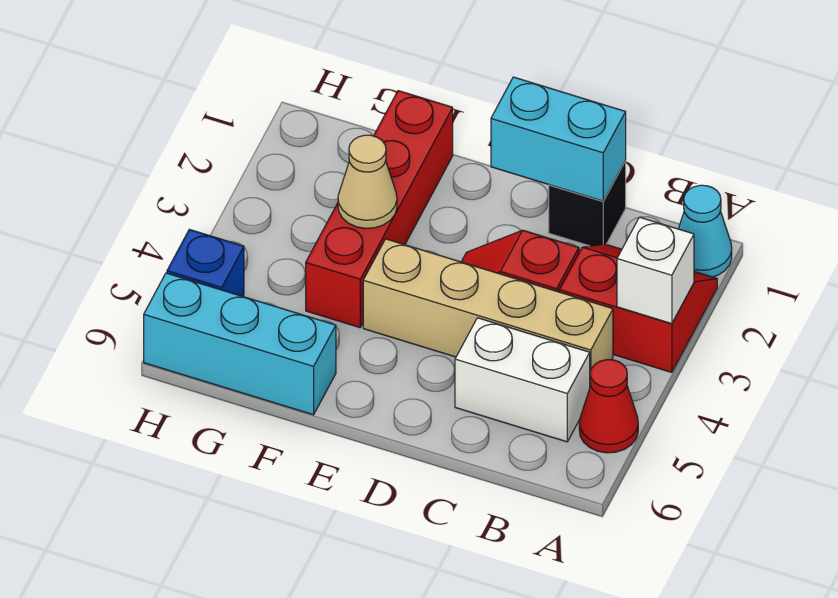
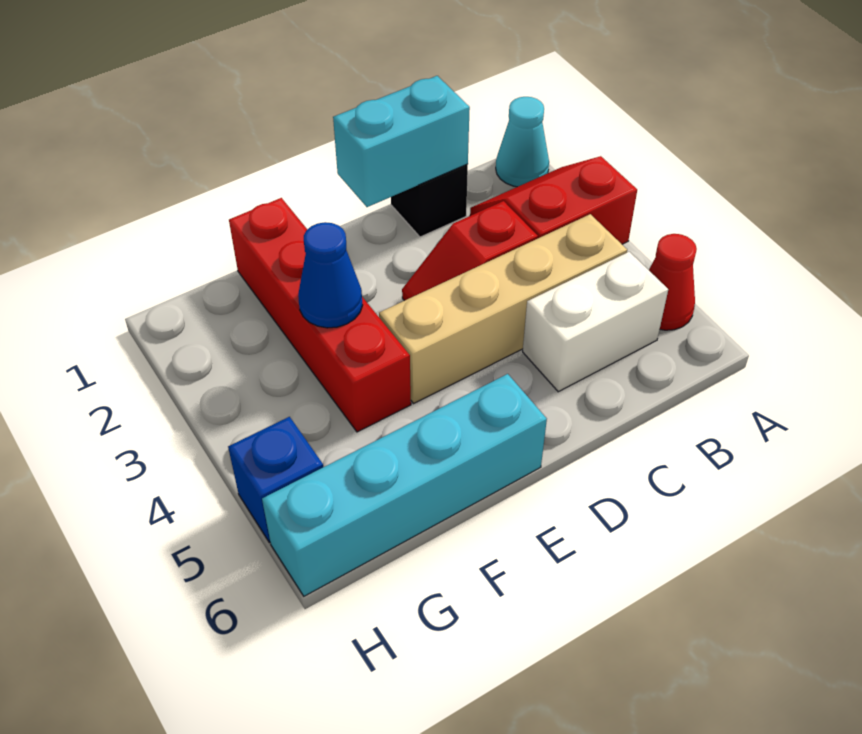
white brick A3 level 2 -> none
tan cone F3 level 2 -> blue cone F3 level 2
cyan brick F6:H6 level 1 -> cyan brick E6:H6 level 1

